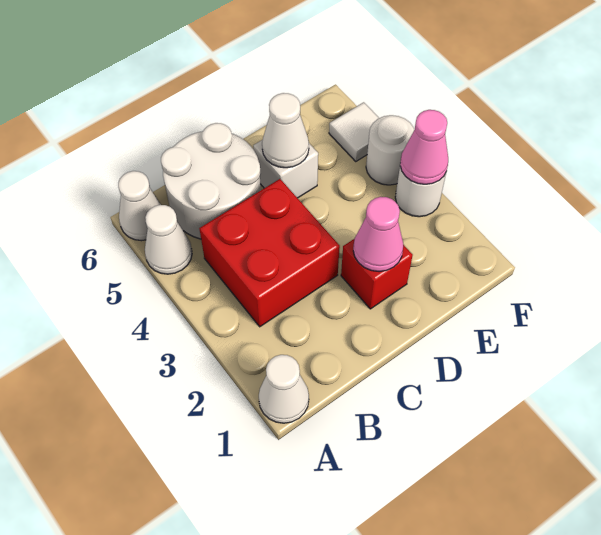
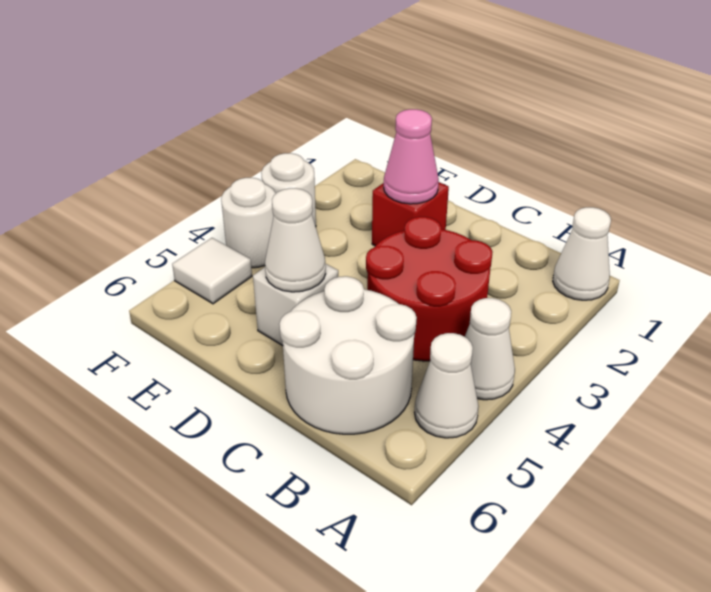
white cone A6 level 1 -> white cone A4 level 1
red brick B3:C4 level 1 -> red round brick B3:C4 level 1
pink cone F3 level 2 -> none

